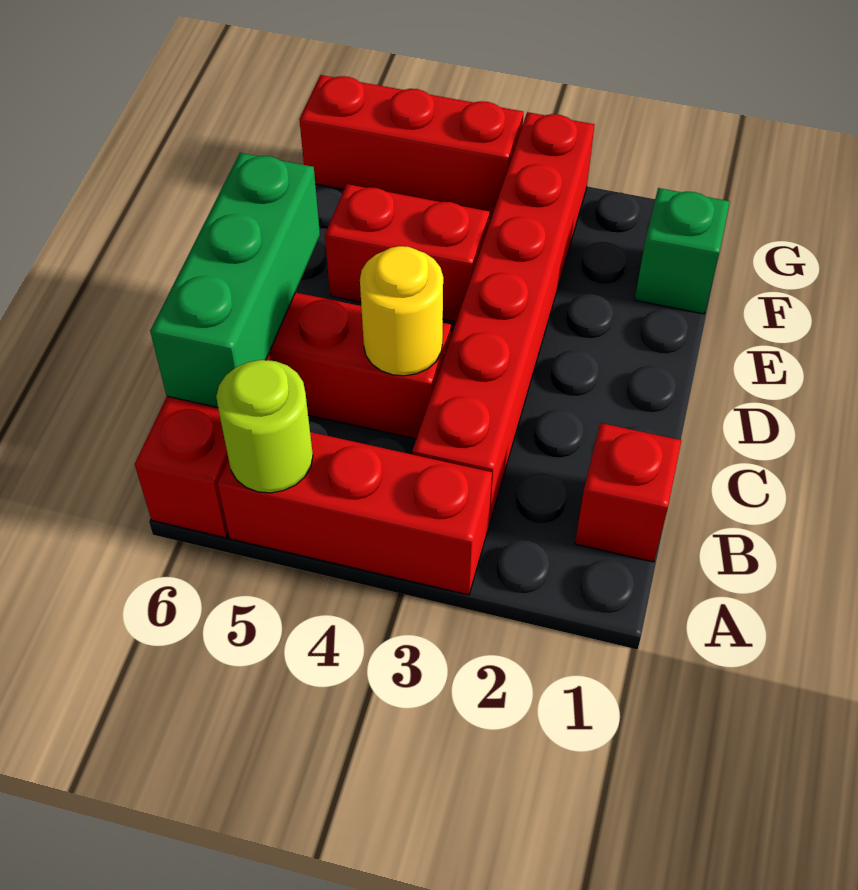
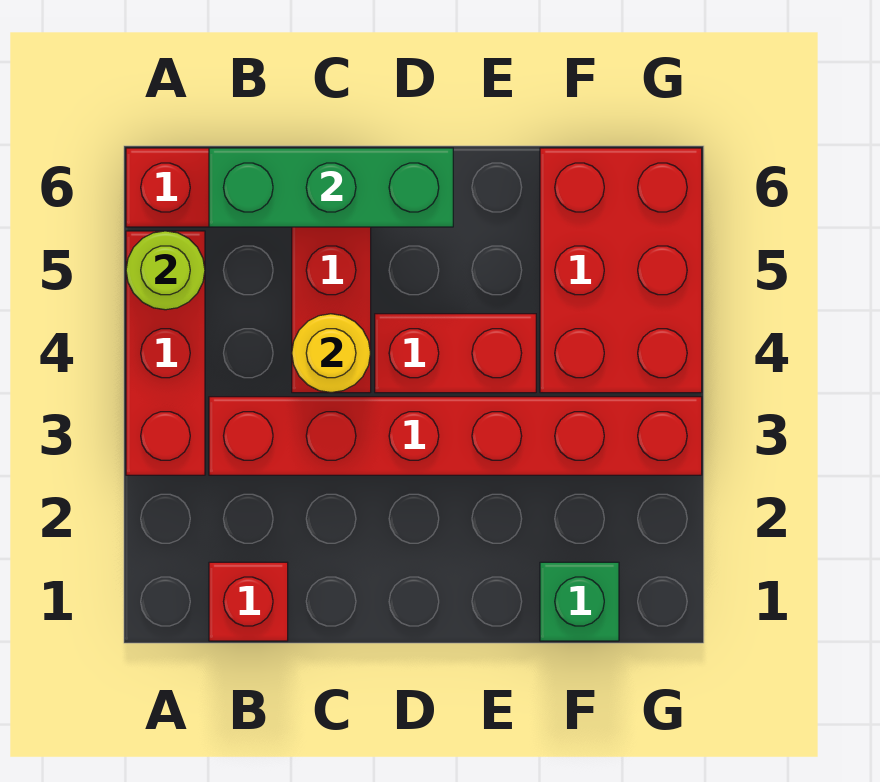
red brick E4:E5 level 1 -> red brick D4:E4 level 1
red brick G4:G6 level 1 -> red brick F4:G6 level 1

